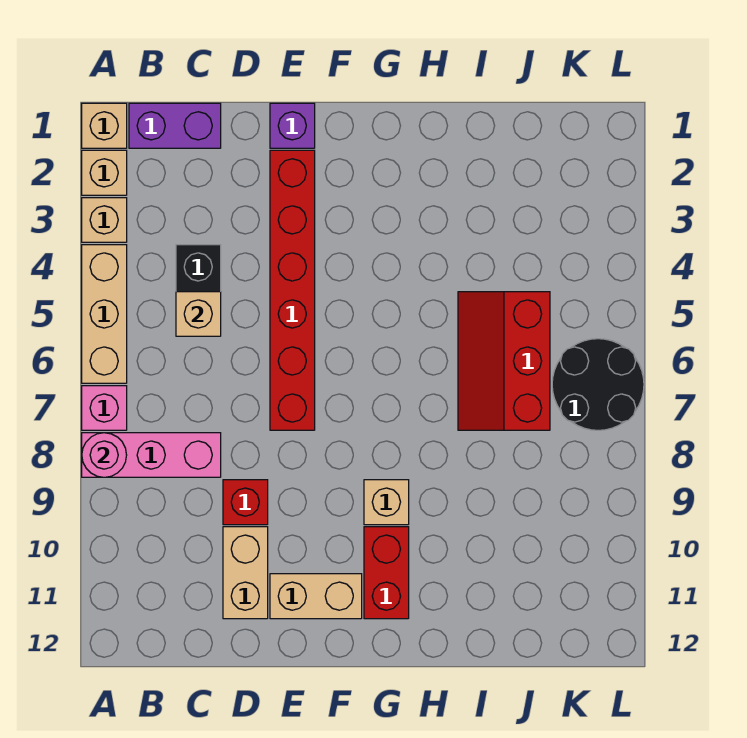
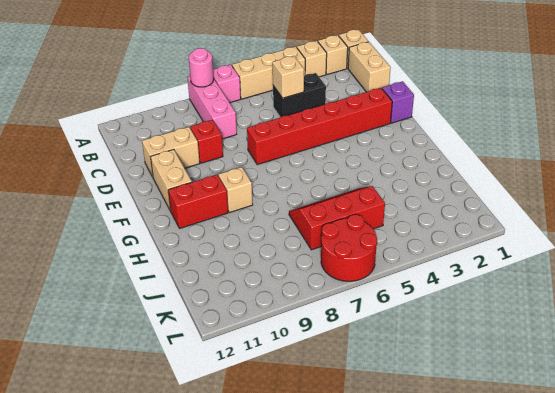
purple brick B1:C1 level 1 -> tan brick B1:C1 level 1
black round brick K6:L7 level 1 -> red round brick K6:L7 level 1

